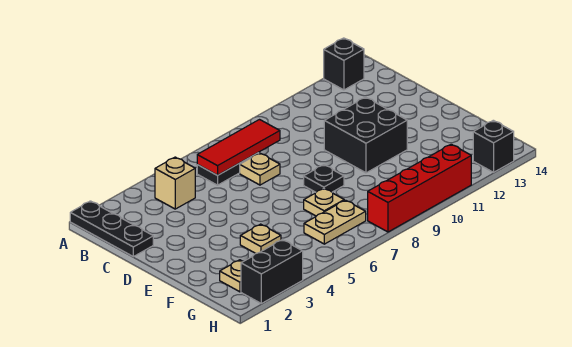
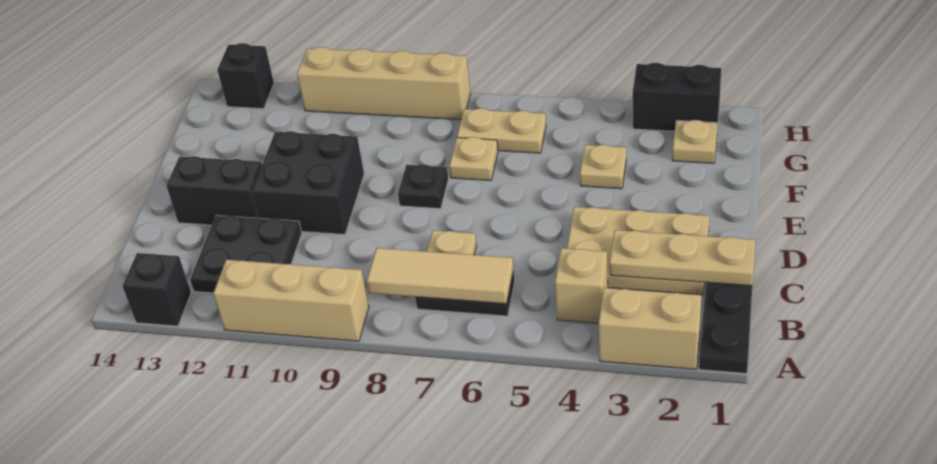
none -> tan brick A2:A3 level 1
none -> tan brick A9:A11 level 1
red tile B6:B8 level 2 -> tan tile B6:B8 level 2
none -> black plate B11:C12 level 1
none -> tan plate C1:C3 level 2
none -> tan plate C2:D4 level 1
none -> black brick D12:D13 level 1
red brick H8:H11 level 1 -> tan brick H8:H11 level 1

